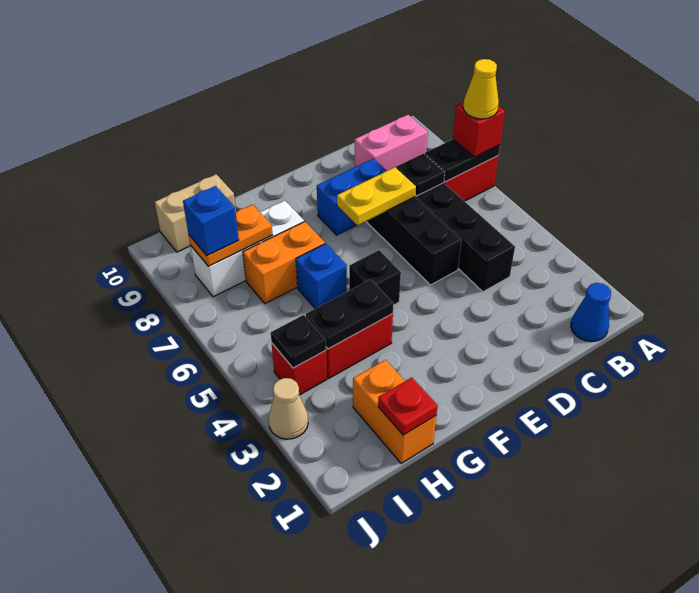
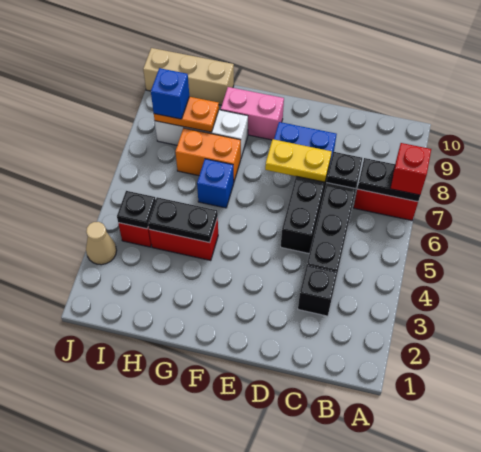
yellow cone A7 level 4 -> none
blue cone B1 level 1 -> none
pink brick B9:C9 level 1 -> pink brick F9:G9 level 1
black brick F5 level 1 -> black brick C3 level 1
orange brick H1:H2 level 1 -> none
red plate H1 level 2 -> none
tan brick H10:I10 level 1 -> tan brick H10:J10 level 1

